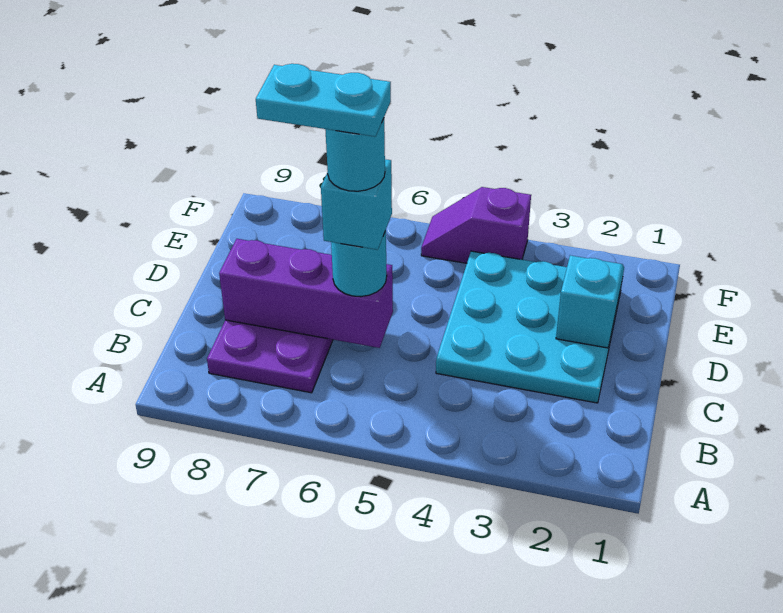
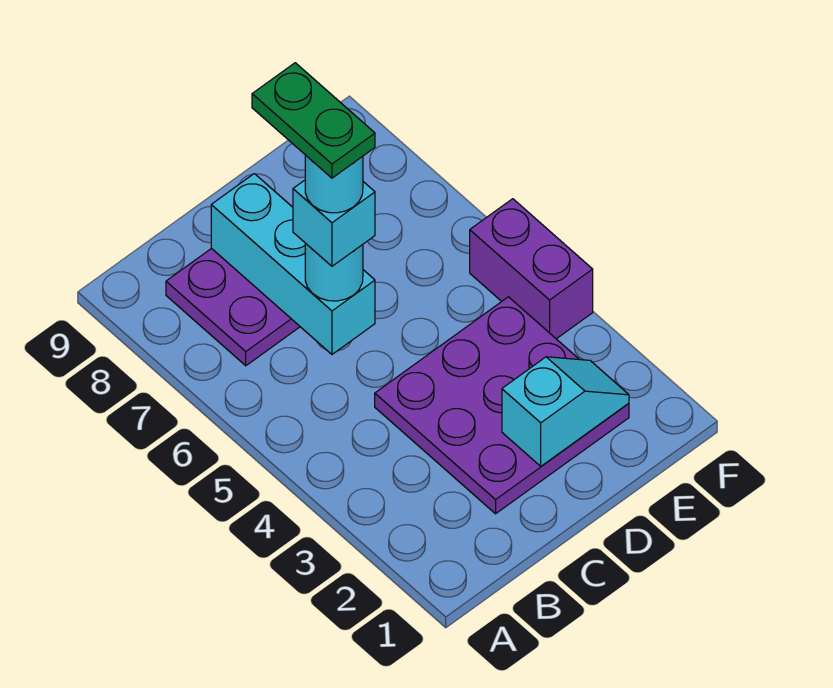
cyan plate C2:E4 level 1 -> purple plate C2:E4 level 1
purple brick C6:C8 level 2 -> cyan brick C6:C8 level 2
cyan plate C6:C7 level 6 -> green plate C6:C7 level 6
purple slope F4:F5 level 1 top 4 -> purple brick F4:F5 level 1

